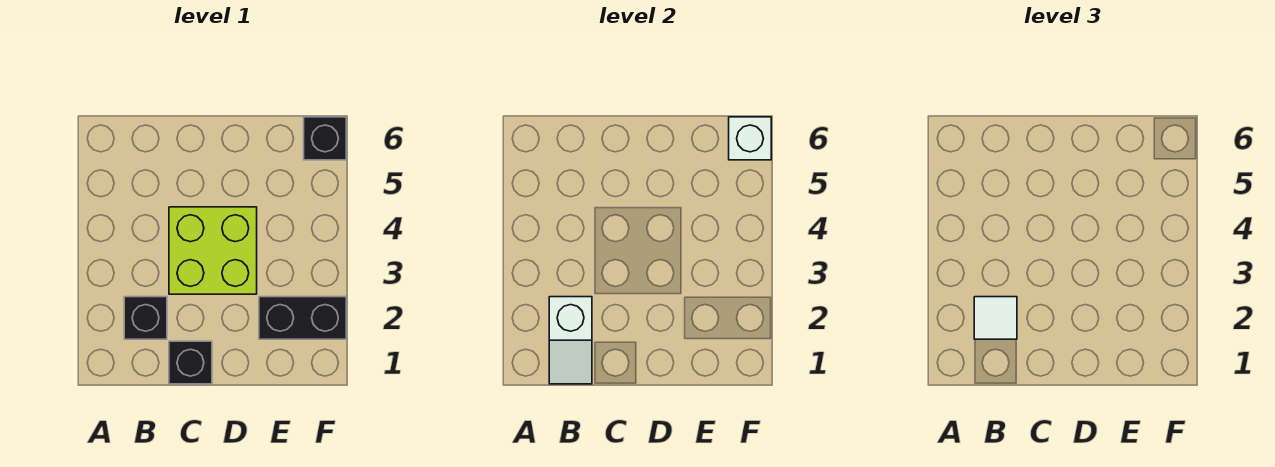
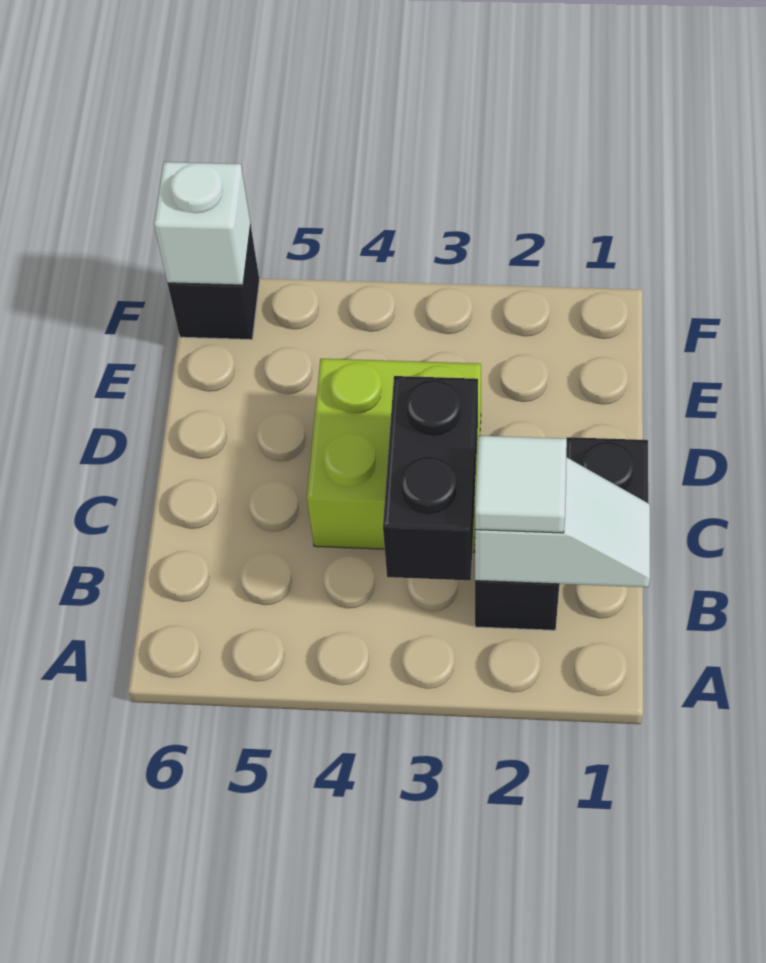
black brick E2:F2 level 1 -> black brick B3:C3 level 2

